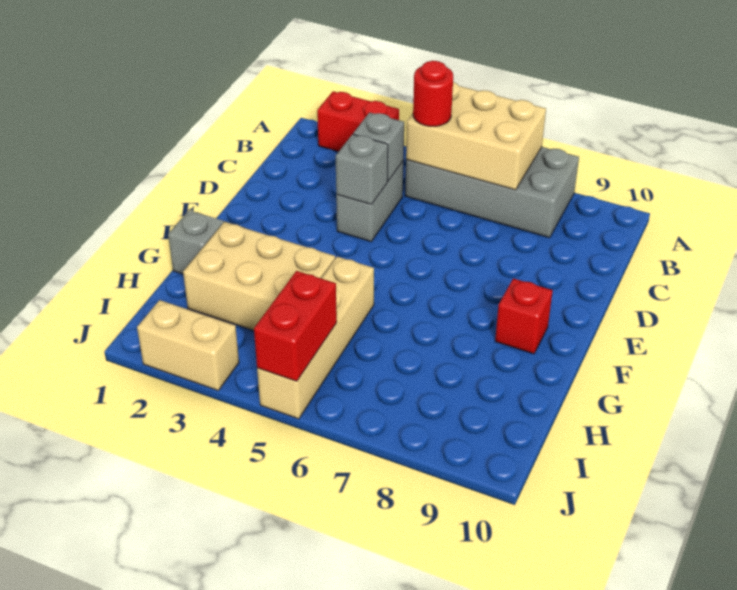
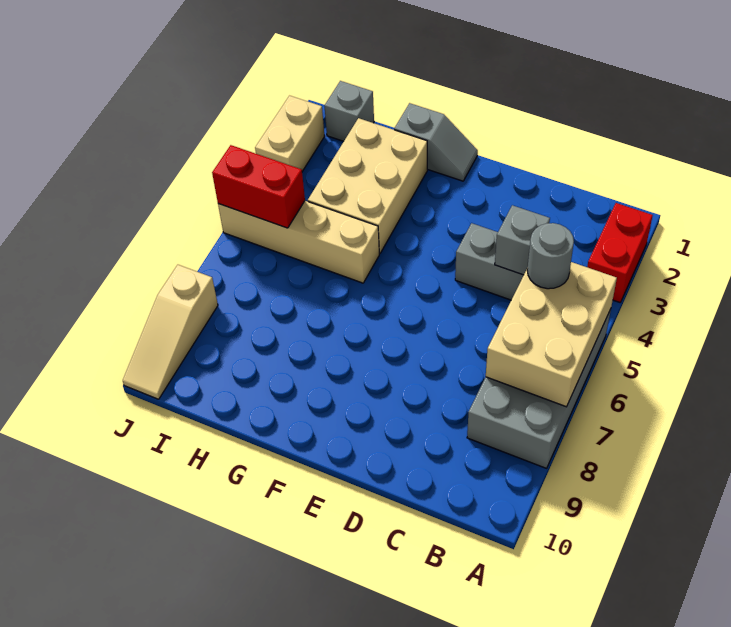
red round brick B5 level 3 -> grey round brick B5 level 3
grey brick D4 level 2 -> grey brick I1 level 1
red brick F9 level 1 -> none
none -> tan slope J8:J10 level 1 top 8

